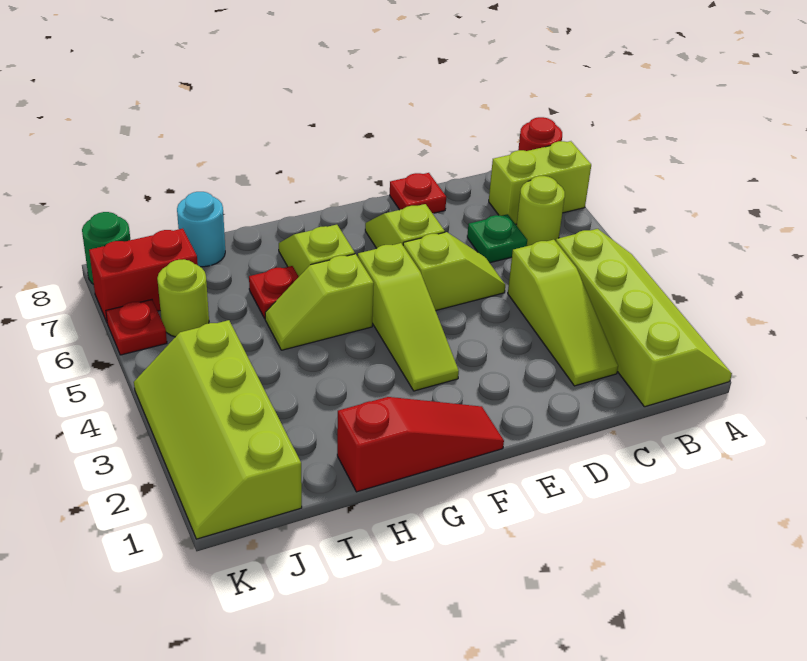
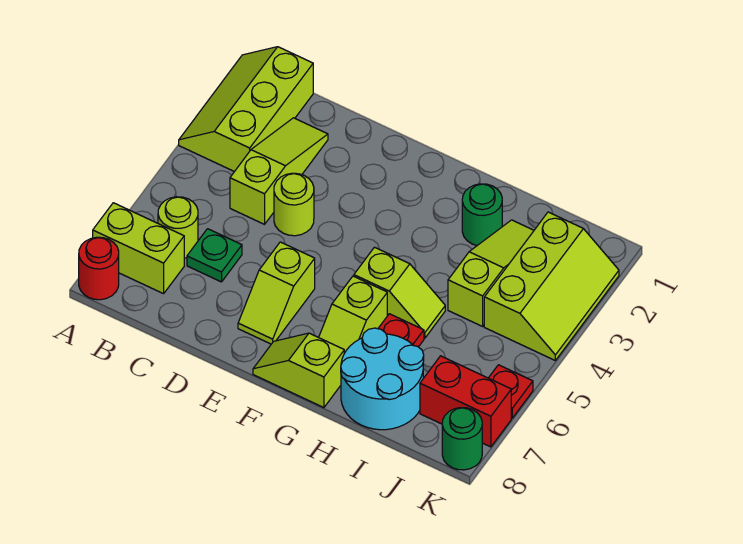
lime slope A1:B4 level 1 top B -> lime slope A1:B3 level 1 top B
lime slope D5:E5 level 1 top E -> lime slope F8:G8 level 1 top G
red plate D8 level 1 -> none
red slope F1:H1 level 1 top H -> none
lime slope F3:F5 level 1 top 5 -> lime slope I2:I4 level 1 top 4
none -> green round brick H2 level 1
cyan round brick I8 level 1 -> cyan round brick H7:I8 level 1
lime slope J1:K4 level 1 top J -> lime slope J2:K4 level 1 top J
lime round brick J6 level 1 -> lime round brick D4 level 1

